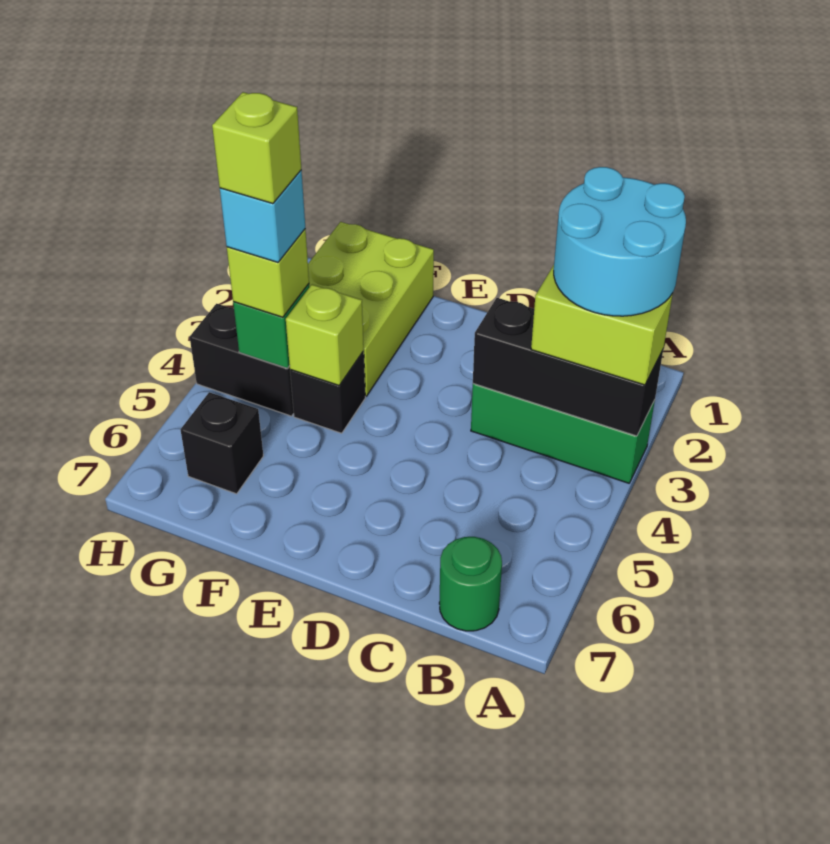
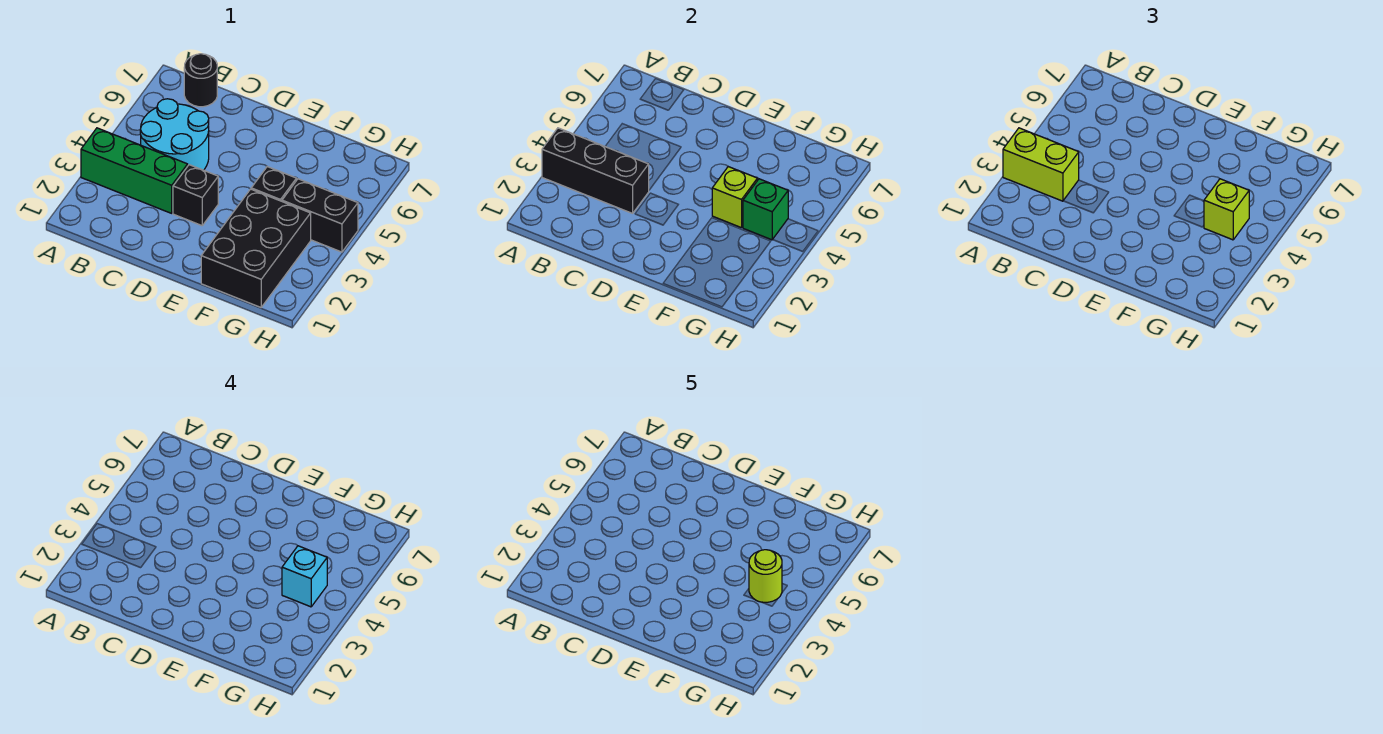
cyan round brick A2:B3 level 4 -> cyan round brick B4:C5 level 1
green round brick B7 level 1 -> black round brick B7 level 1
lime brick F1:G3 level 1 -> black brick F1:G3 level 1
lime brick G4 level 5 -> lime round brick G4 level 5
black brick G6 level 1 -> black brick D3 level 1

